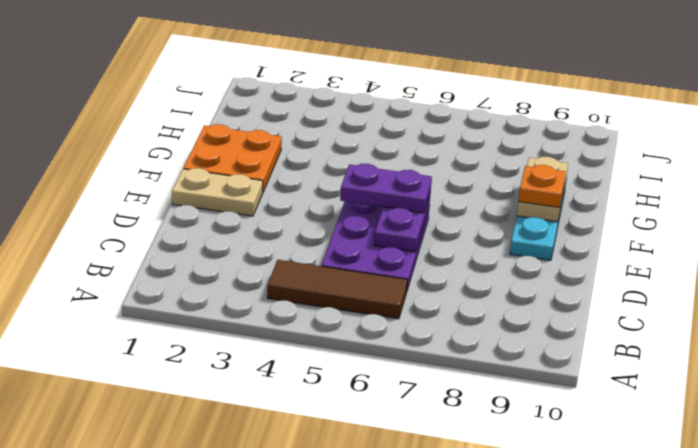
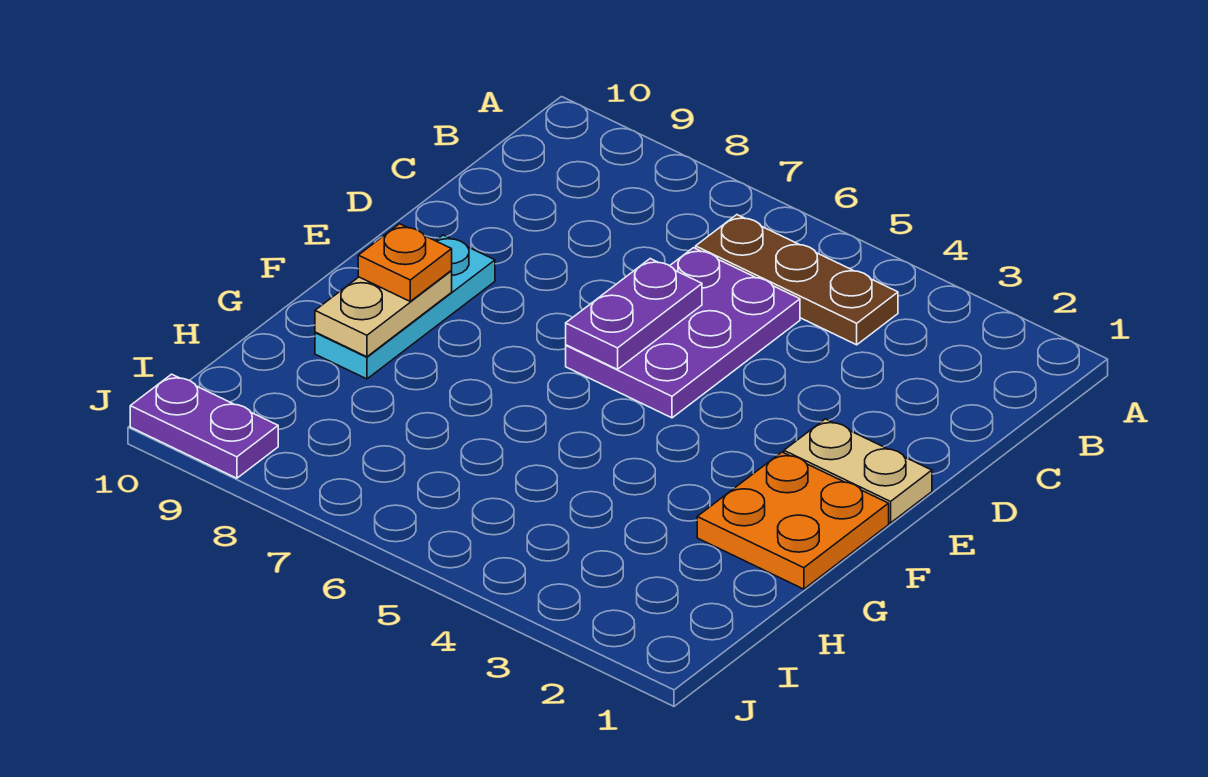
brown tile B4:B6 level 1 -> brown plate B4:B6 level 1
purple plate E5:E6 level 3 -> purple plate J9:J10 level 1

